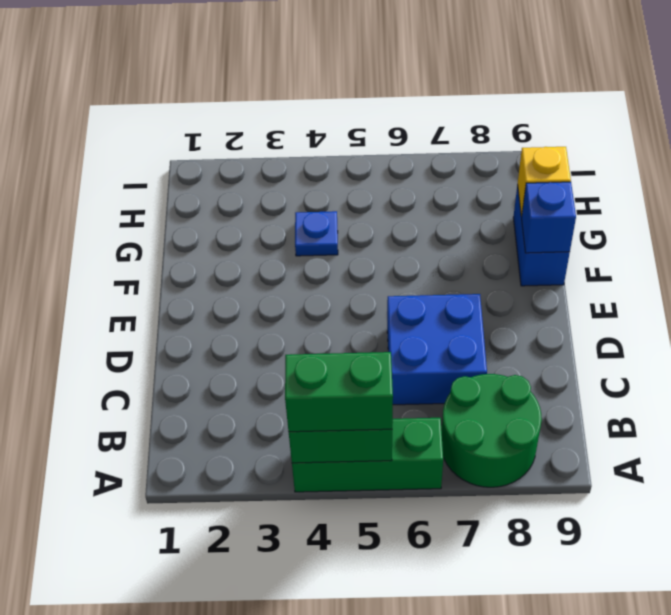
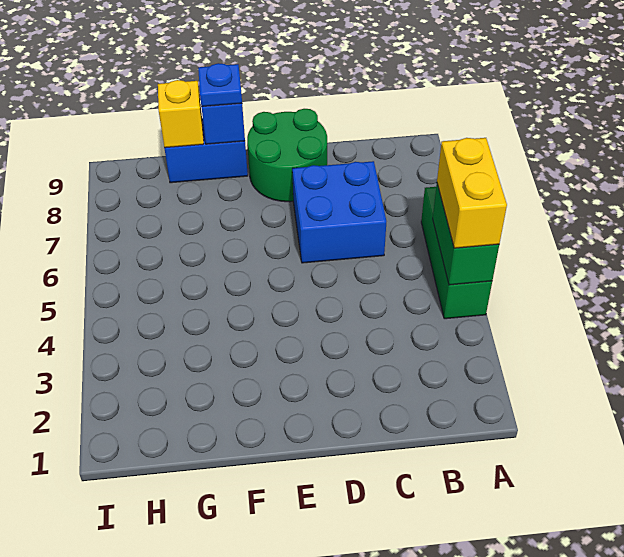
green brick A4:A5 level 3 -> yellow brick A4:A5 level 3
green round brick A7:B8 level 1 -> green round brick D8:E9 level 1
blue plate G4 level 1 -> blue plate F9 level 3

